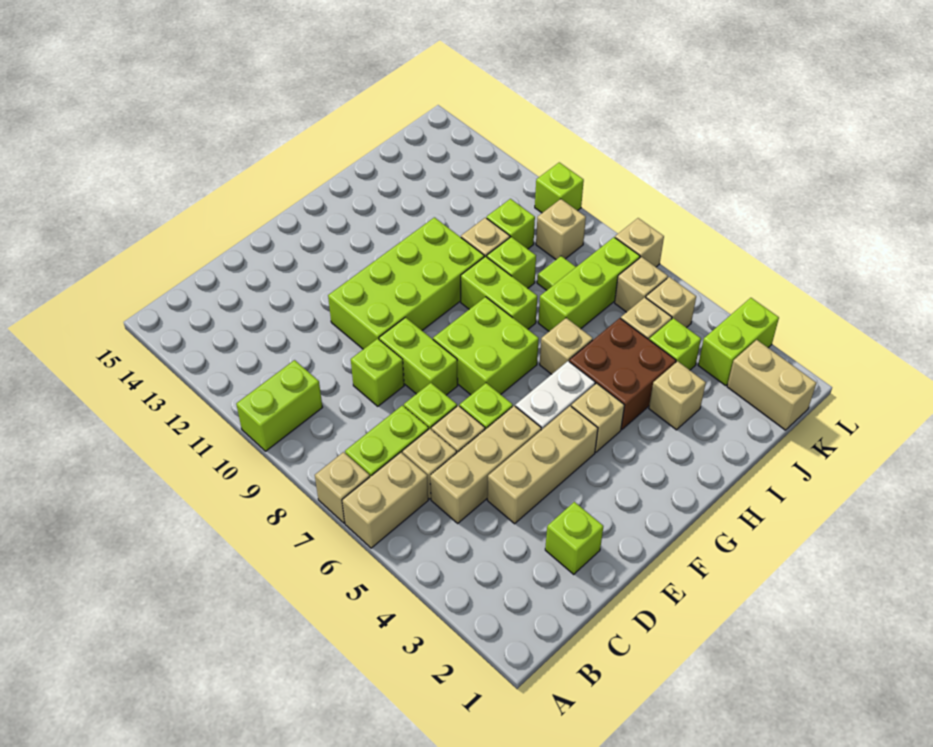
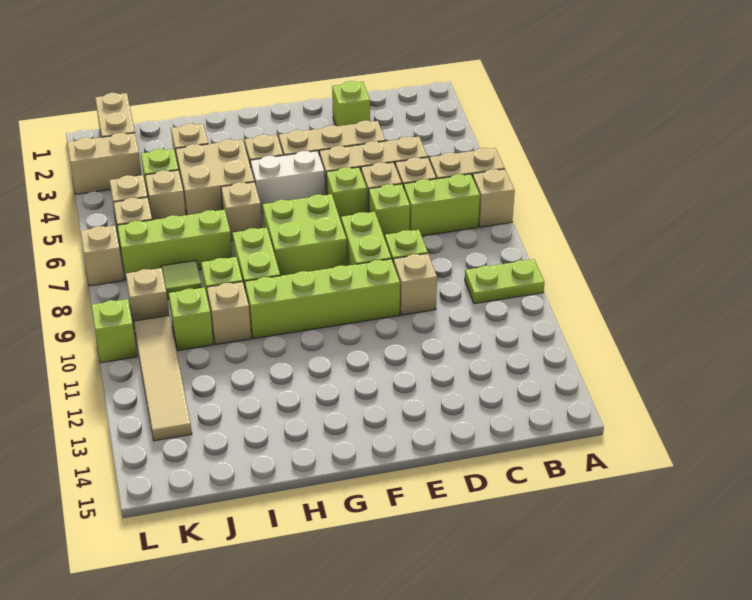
lime brick A10:B10 level 1 -> lime plate A10:B10 level 1
none -> tan brick D10 level 1
lime brick E10:H11 level 1 -> lime brick E10:H10 level 1
brown brick H4:I5 level 1 -> tan brick H4:I5 level 1
lime brick K3:L3 level 1 -> tan brick K3:L3 level 1
none -> tan tile K10:K13 level 1

